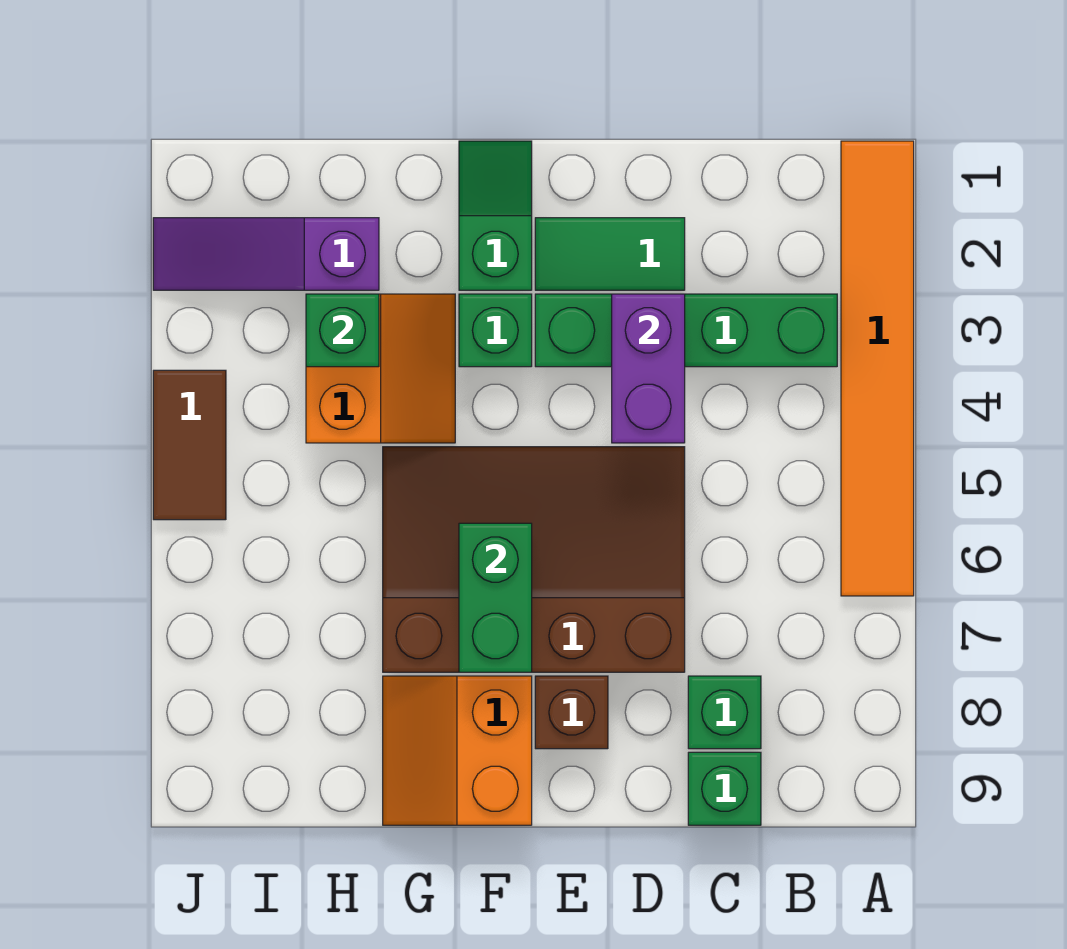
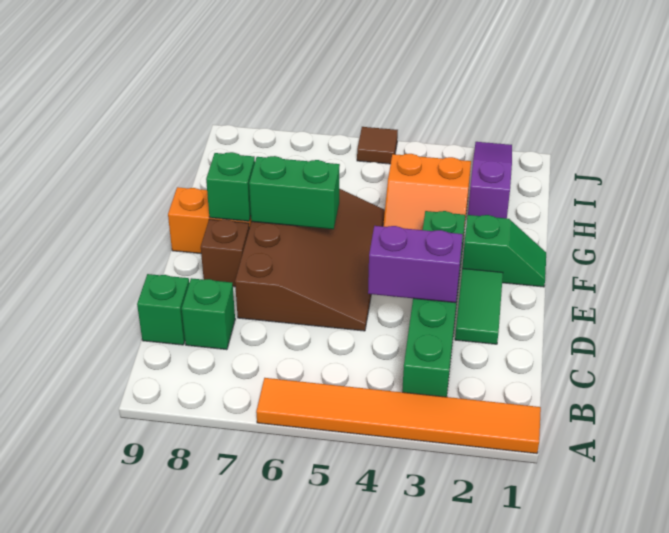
green brick H3 level 2 -> green brick F8 level 2
brown tile J4:J5 level 1 -> brown tile J5 level 1

